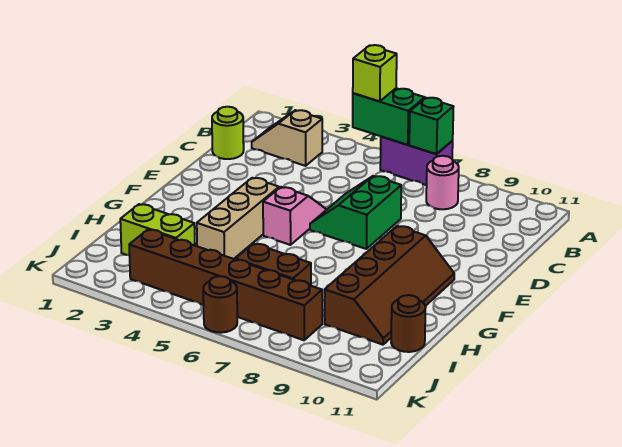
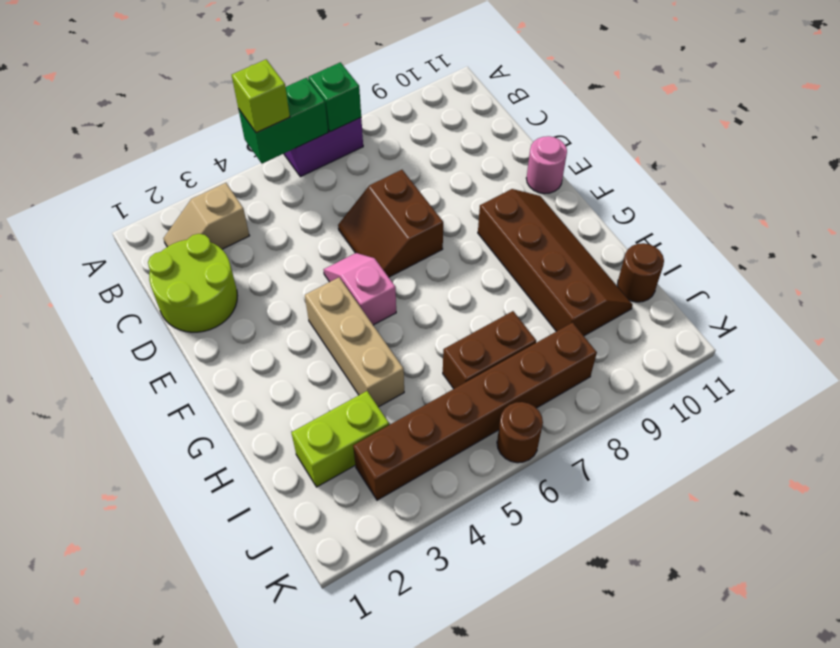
pink round brick B8 level 1 -> pink round brick E11 level 1
lime round brick C1 level 1 -> lime round brick C1:D2 level 1
green slope D6:E7 level 1 top 7 -> brown slope D6:E7 level 1 top 7

